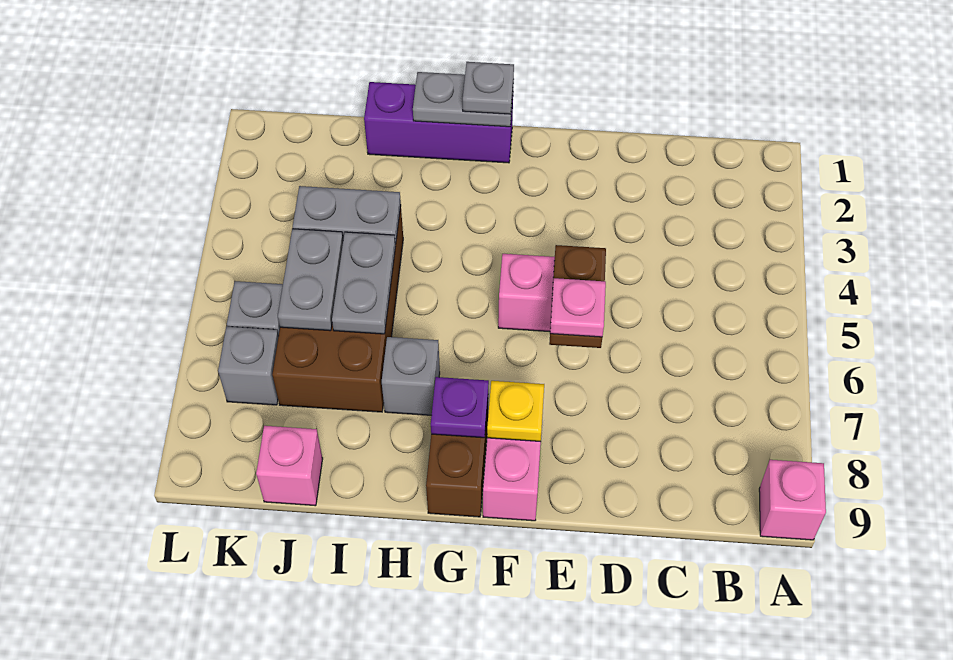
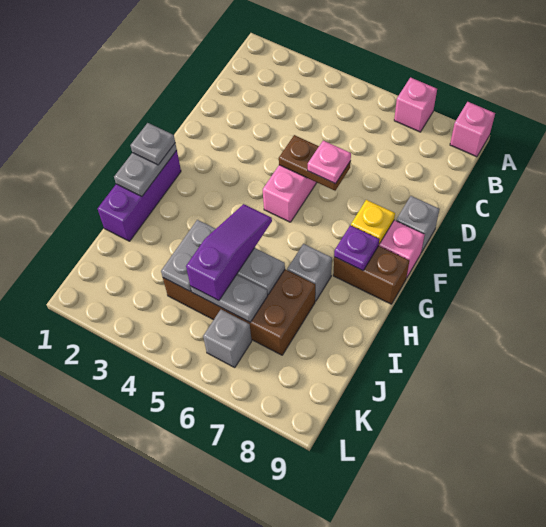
none -> purple slope H5:J5 level 3 top J
pink brick J9 level 1 -> pink brick A7 level 1
grey brick K7 level 1 -> grey brick E9 level 1

